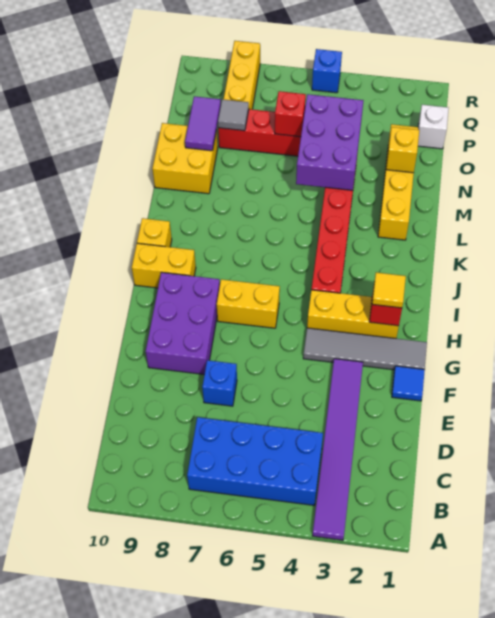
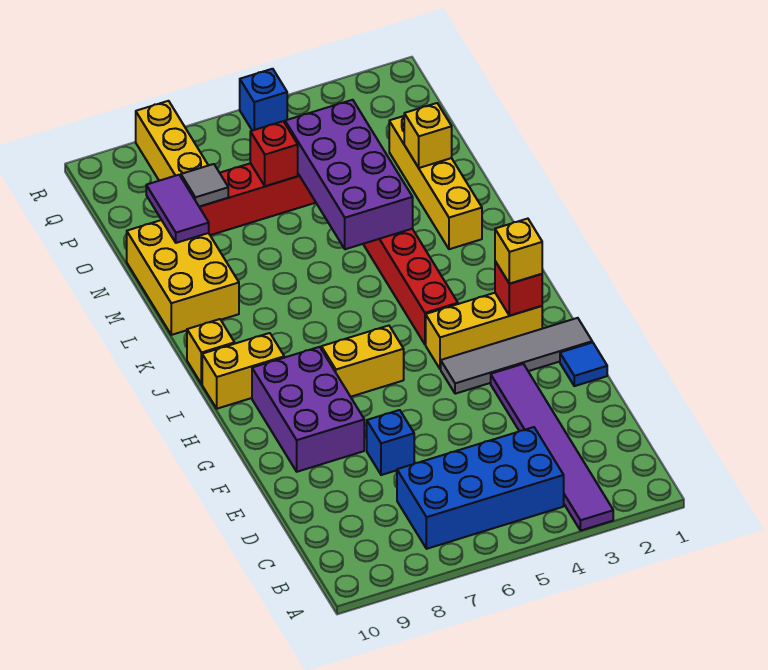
yellow tile H2 level 3 -> yellow brick H2 level 3
purple brick M4:O5 level 2 -> purple brick L4:O5 level 2
yellow brick M9:N10 level 1 -> yellow brick L9:N10 level 1
white brick P1 level 1 -> none

